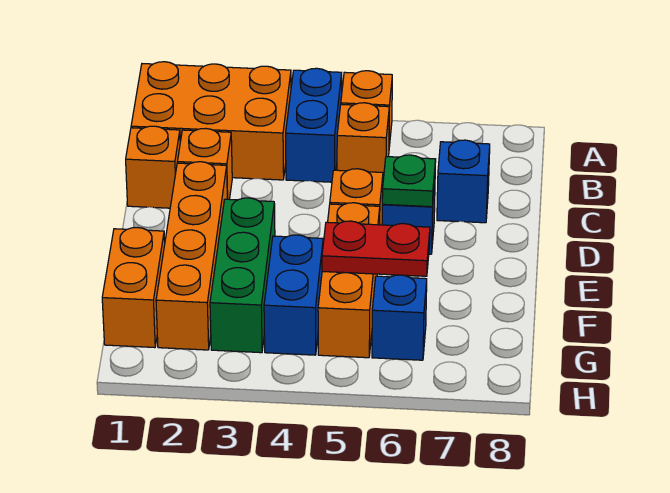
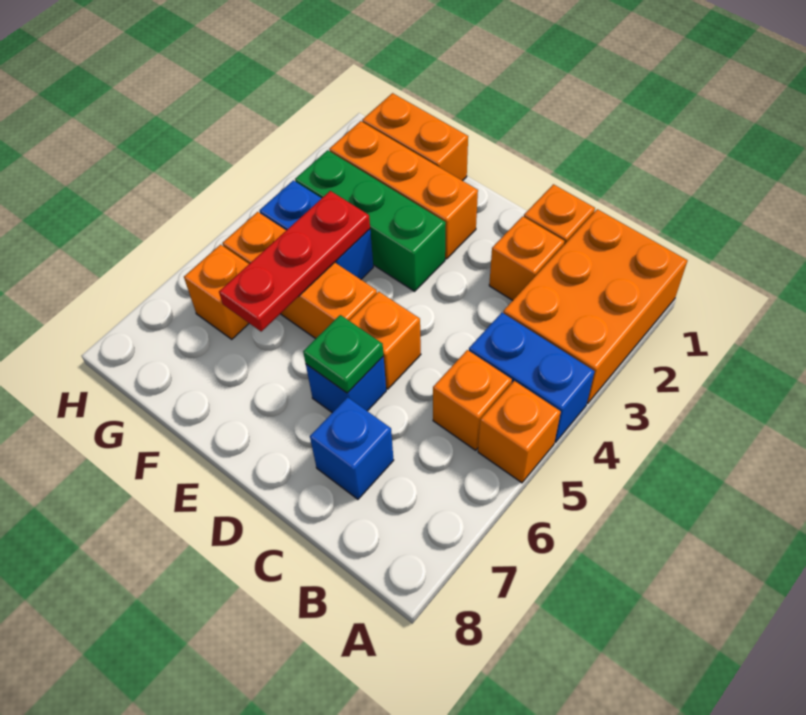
orange brick D2:G2 level 1 -> orange brick E2:G2 level 1
red plate F5:F6 level 2 -> red plate F4:F6 level 2
blue brick G6 level 1 -> orange brick G6 level 1

